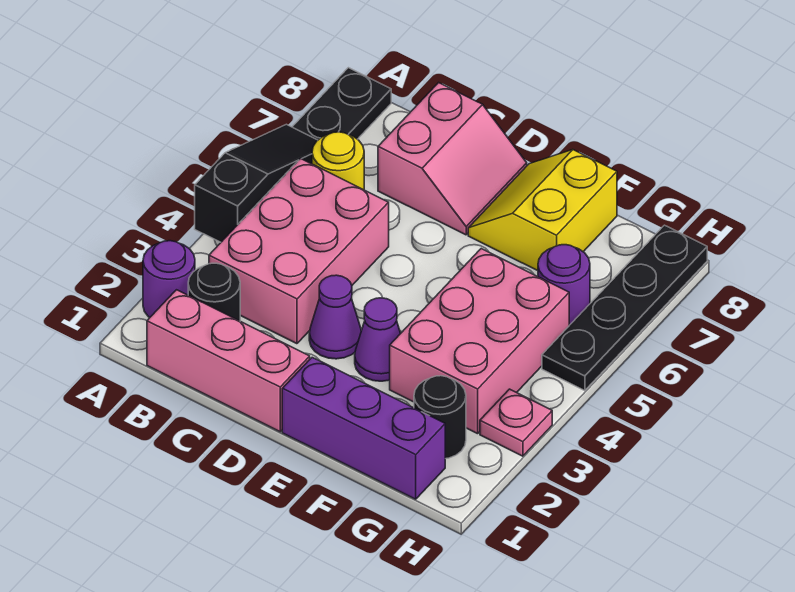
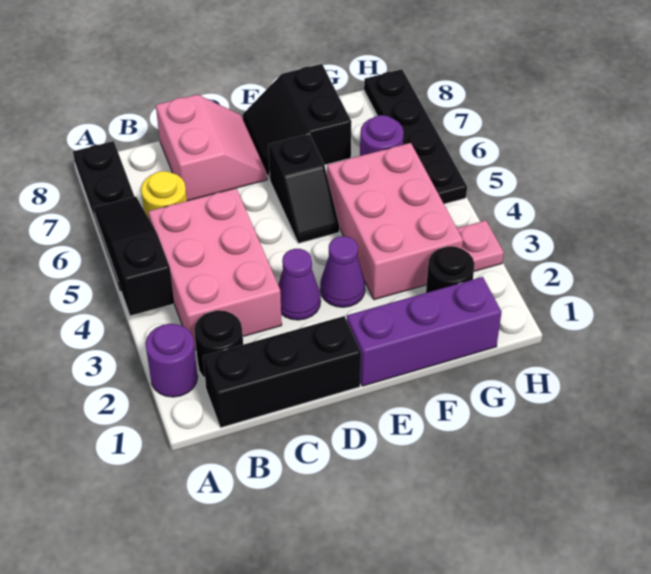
pink brick B1:D1 level 1 -> black brick B1:D1 level 1
none -> black slope E5:E6 level 1 top 6
yellow slope E7:F8 level 1 top F -> black slope E7:F8 level 1 top F

